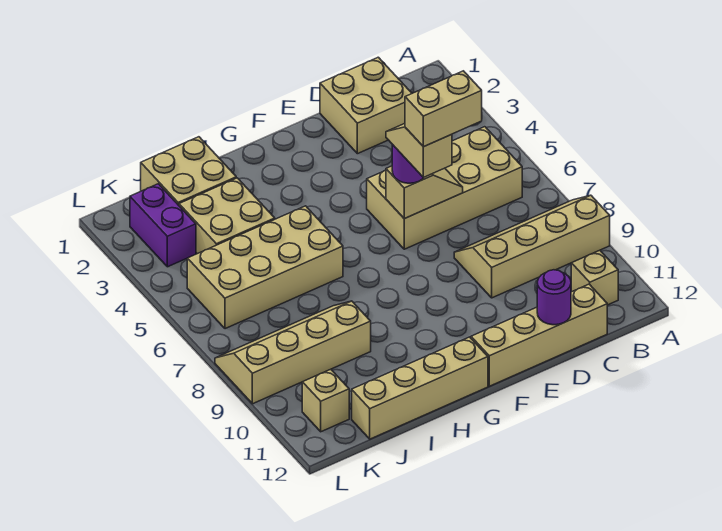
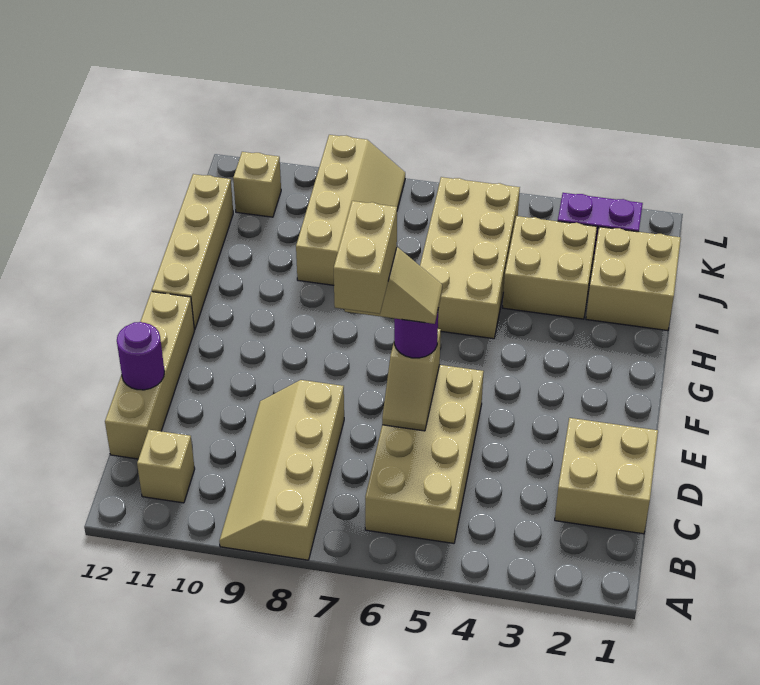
tan slope A8:D9 level 1 top 9 -> tan slope A8:D9 level 1 top 8

